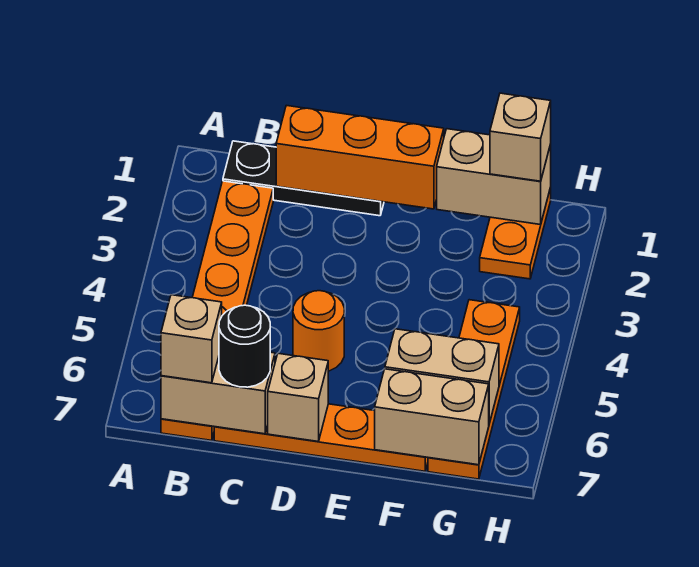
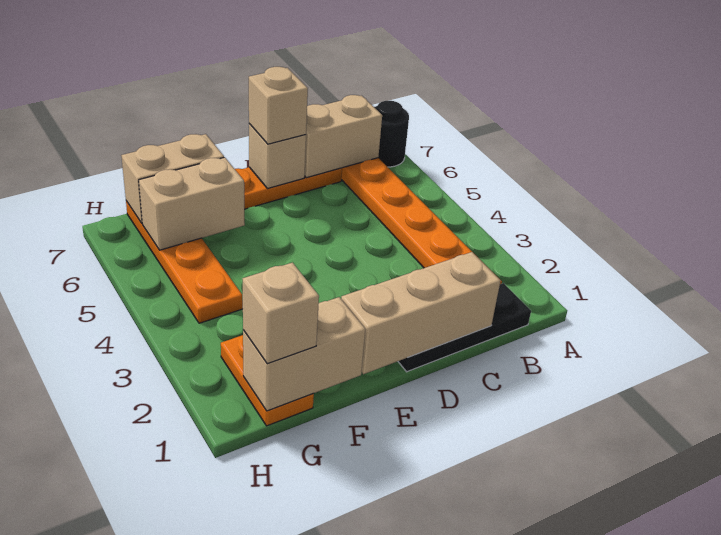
tan brick B7 level 3 -> tan brick D7 level 3
orange brick C1:E1 level 2 -> tan brick C1:E1 level 2
black round brick C7 level 3 -> black round brick A7 level 1
orange round brick D5 level 1 -> none

